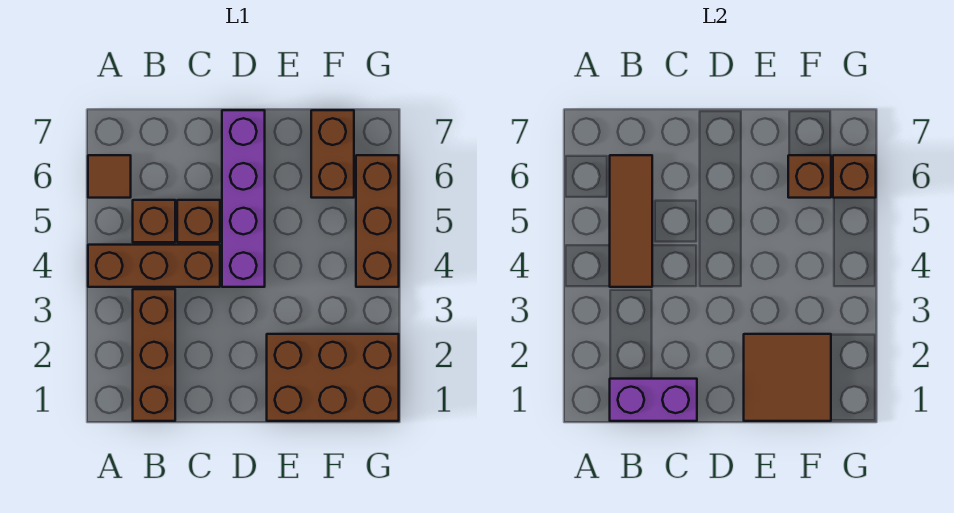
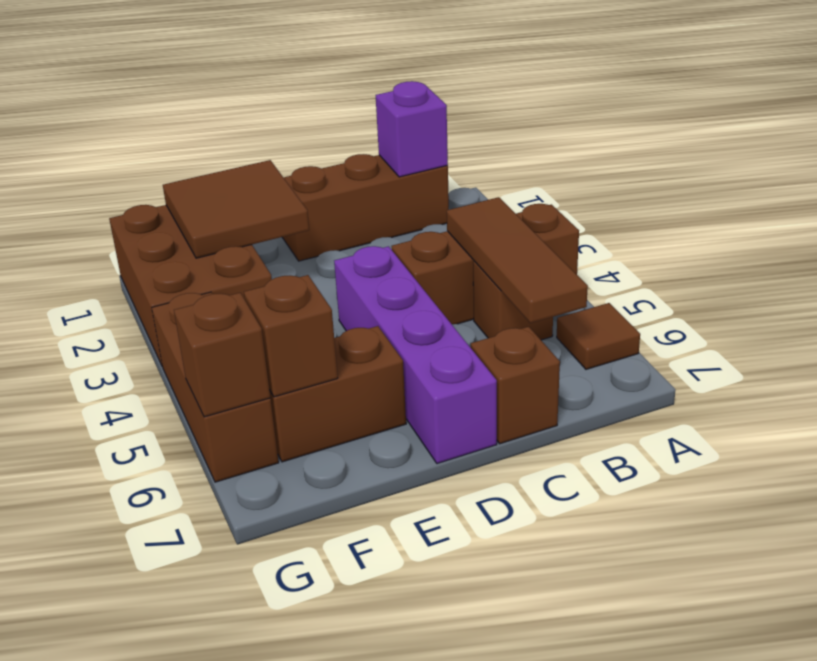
brown brick B1:B3 level 1 -> brown brick B1:D1 level 1
purple brick B1:C1 level 2 -> purple brick B1 level 2
brown brick C5 level 1 -> brown brick C7 level 1
brown brick E1:G2 level 1 -> brown brick F1:G3 level 1
brown brick F6:F7 level 1 -> brown brick E6:F6 level 1

